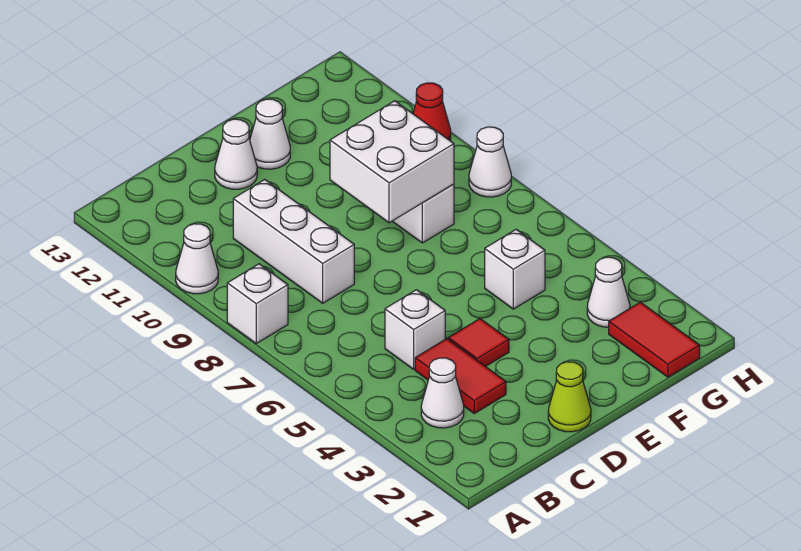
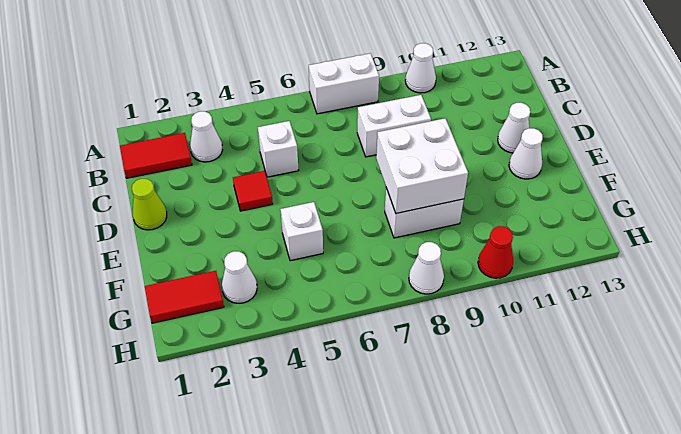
white brick A8 level 1 -> white brick A7:A8 level 1
red tile C3:C4 level 1 -> red tile B1:B2 level 1
white brick C8:C10 level 1 -> white brick C8:C9 level 1

